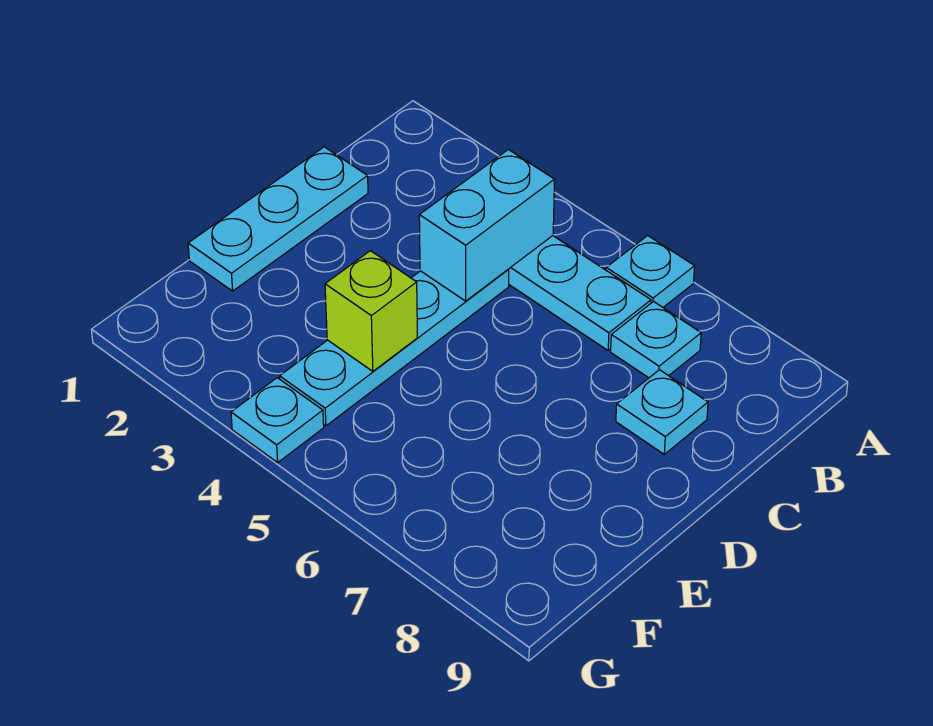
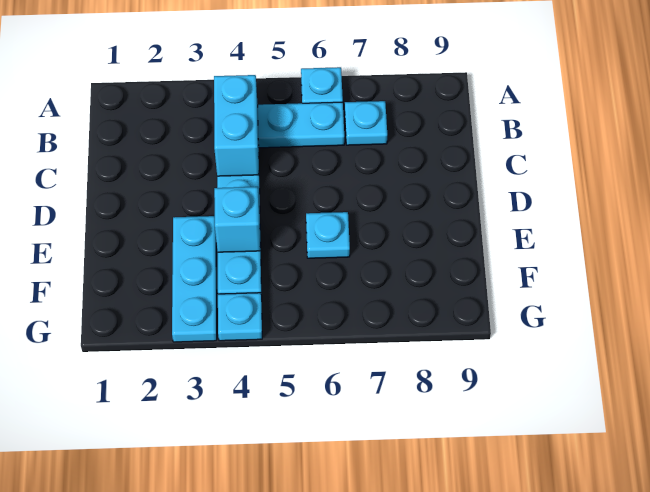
cyan plate C1:E1 level 1 -> cyan plate E3:G3 level 1
cyan plate C8 level 1 -> cyan plate E6 level 1
lime brick E4 level 2 -> cyan brick E4 level 2

